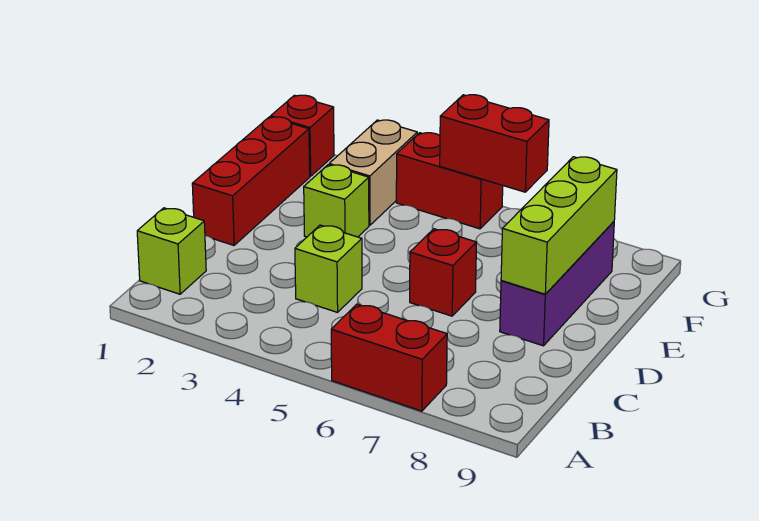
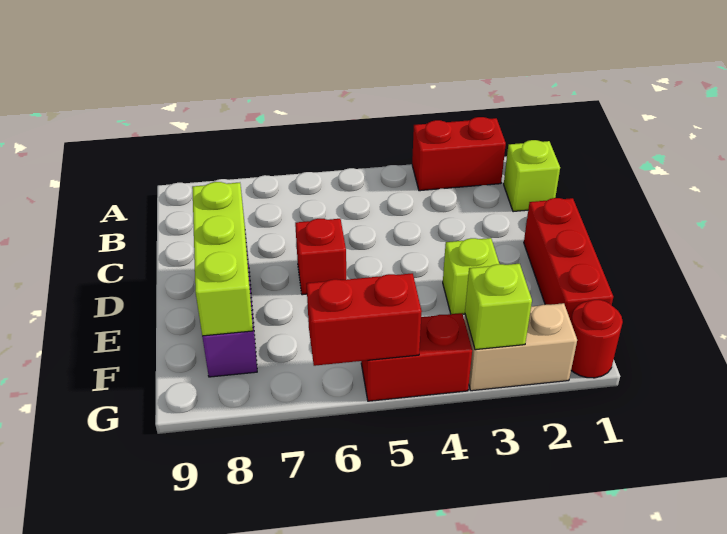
red brick A6:A7 level 1 -> red brick A2:A3 level 1
lime brick C4 level 1 -> lime brick G3 level 2
tan brick F3:G3 level 1 -> tan brick G2:G3 level 1
red brick G1 level 1 -> red round brick G1 level 1

